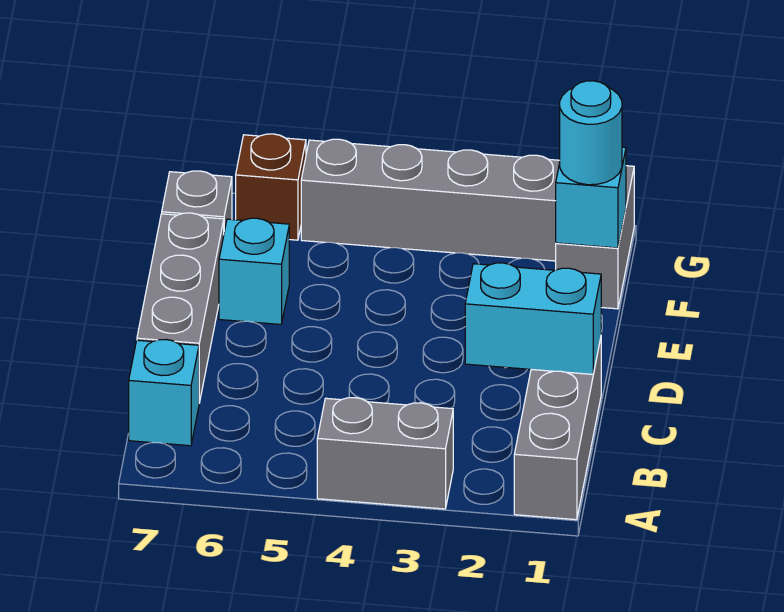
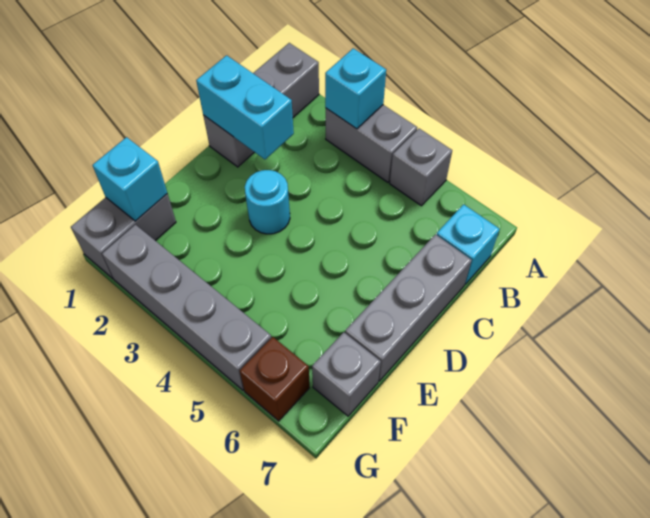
none -> grey brick A5 level 1
cyan brick E6 level 1 -> cyan brick A3 level 2
cyan round brick F1 level 3 -> cyan round brick D3 level 1

